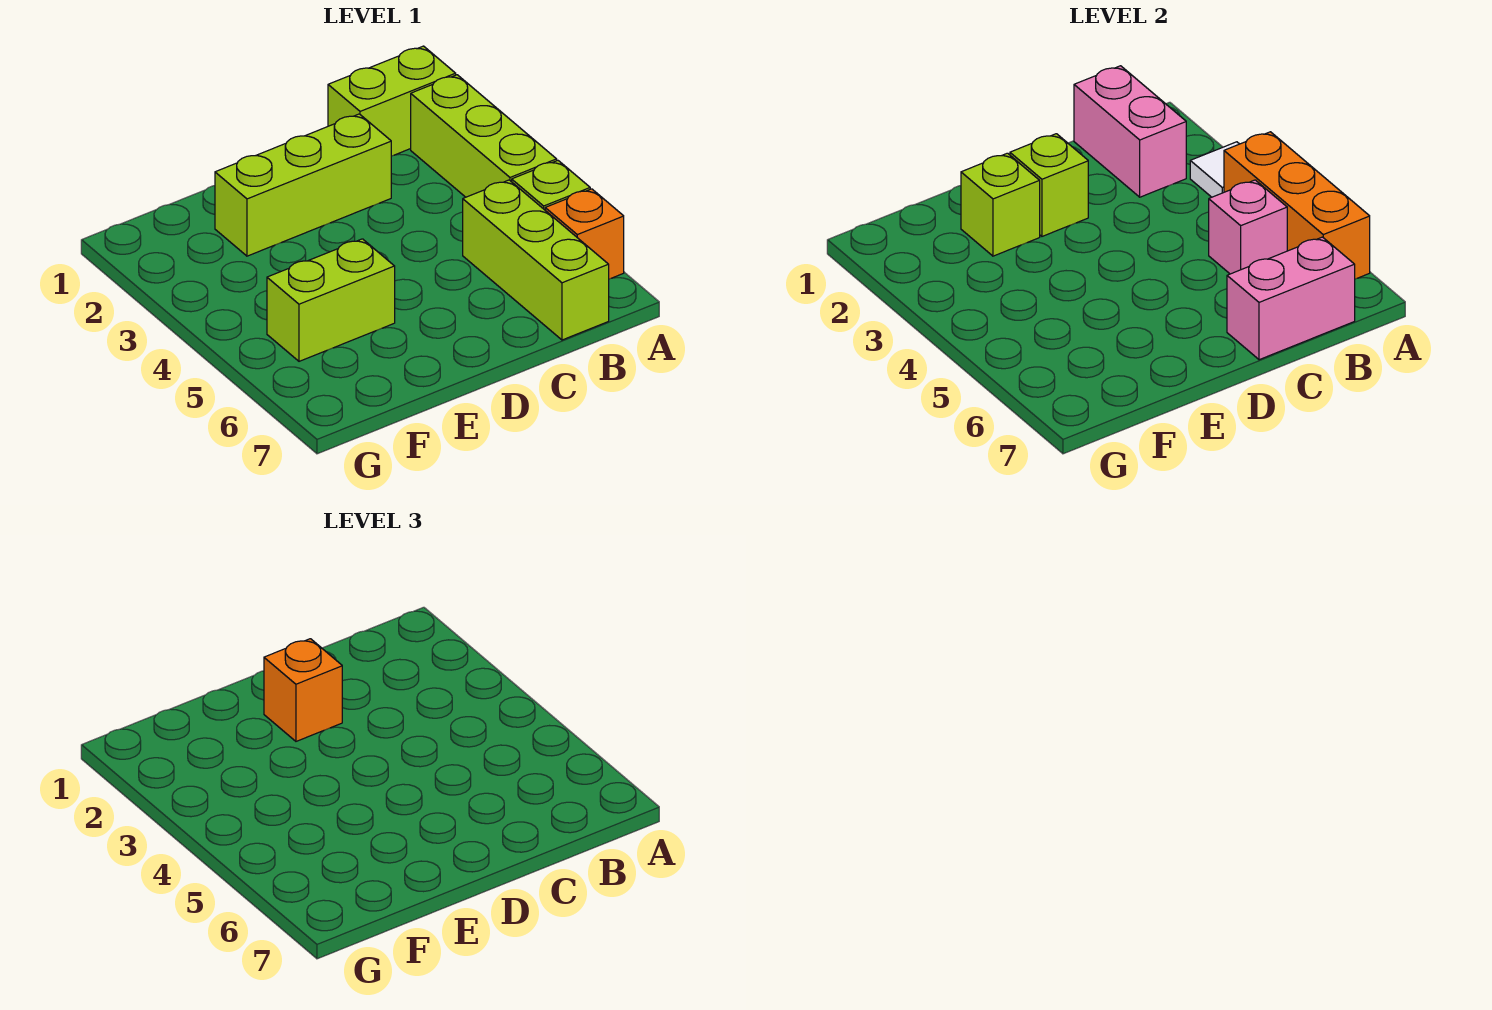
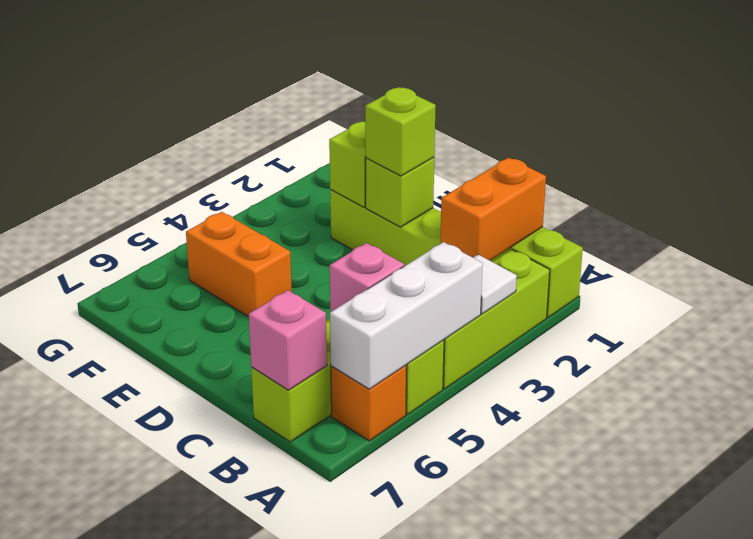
orange brick A4:A6 level 2 -> white brick A4:A6 level 2
pink brick B1:B2 level 2 -> orange brick B1:B2 level 2
pink brick B7:C7 level 2 -> pink brick B7 level 2
orange brick D2 level 3 -> lime brick D2 level 3
lime brick E5:F5 level 1 -> orange brick E5:F5 level 1

